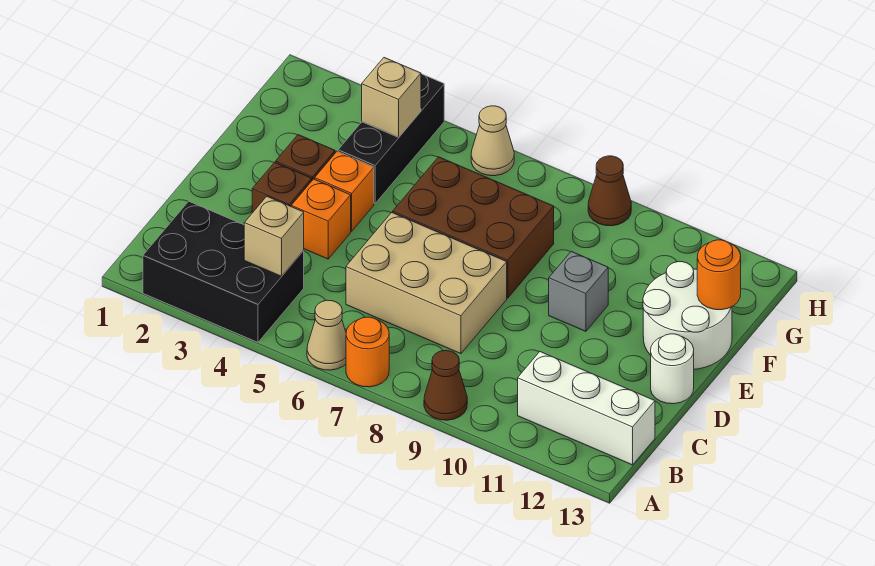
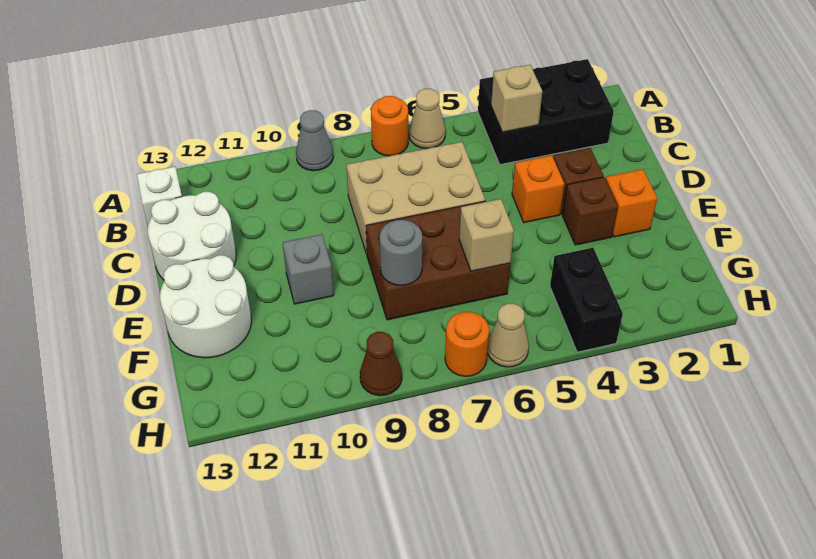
brown cone A9 level 1 -> grey cone A9 level 1
white brick B11:B13 level 1 -> white brick B13 level 1
white round brick D13 level 1 -> white round brick C12:D13 level 1
orange brick E4 level 1 -> orange brick E2 level 1
black brick F4:H4 level 1 -> black brick G4:H4 level 1
none -> grey round brick F8 level 2
orange round brick F13 level 2 -> orange round brick H7 level 1
tan brick G4 level 2 -> tan brick F6 level 2

